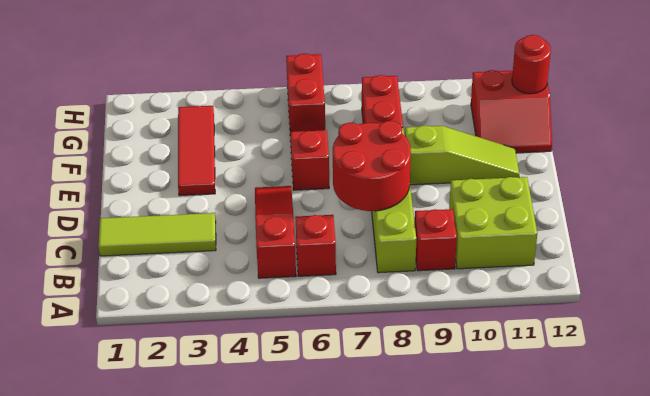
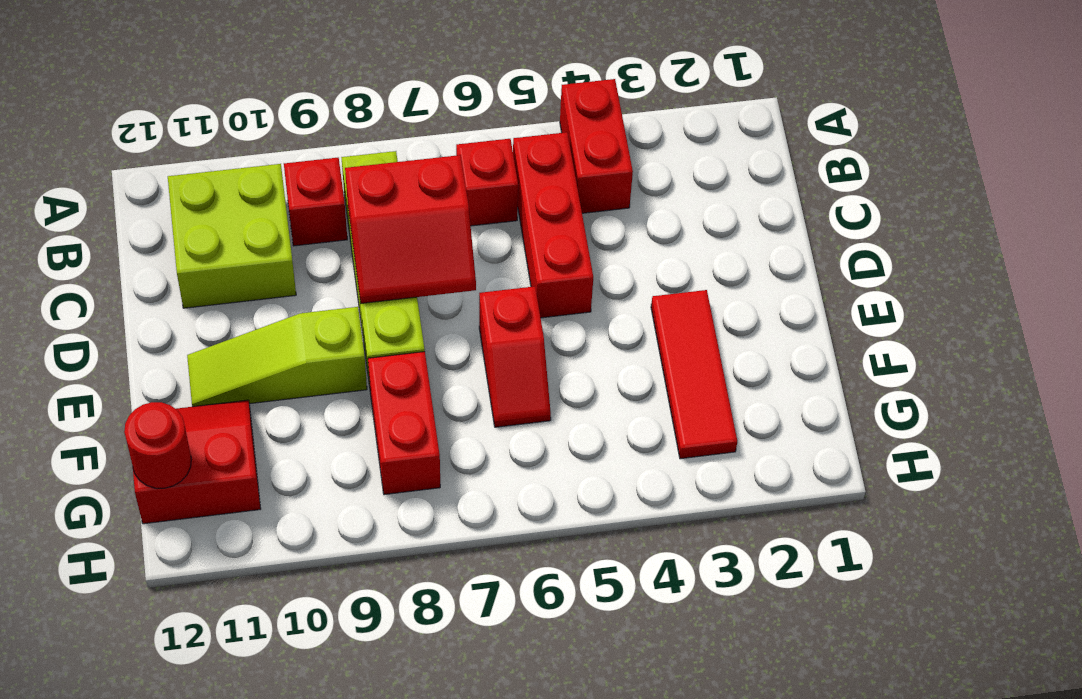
red slope B5:D5 level 1 top B -> red brick B5:D5 level 1
lime tile C1:C3 level 1 -> none
red round brick C7:D8 level 2 -> red slope C7:D8 level 2 top C
red brick G6:H6 level 1 -> red brick A4:B4 level 1

